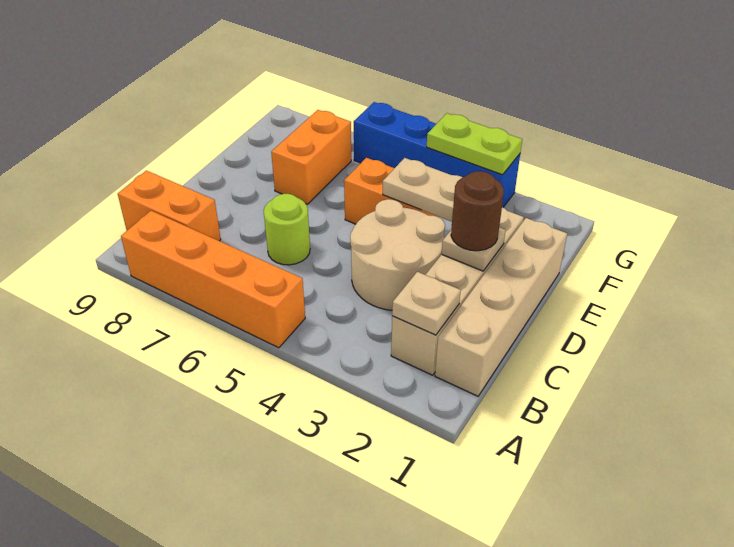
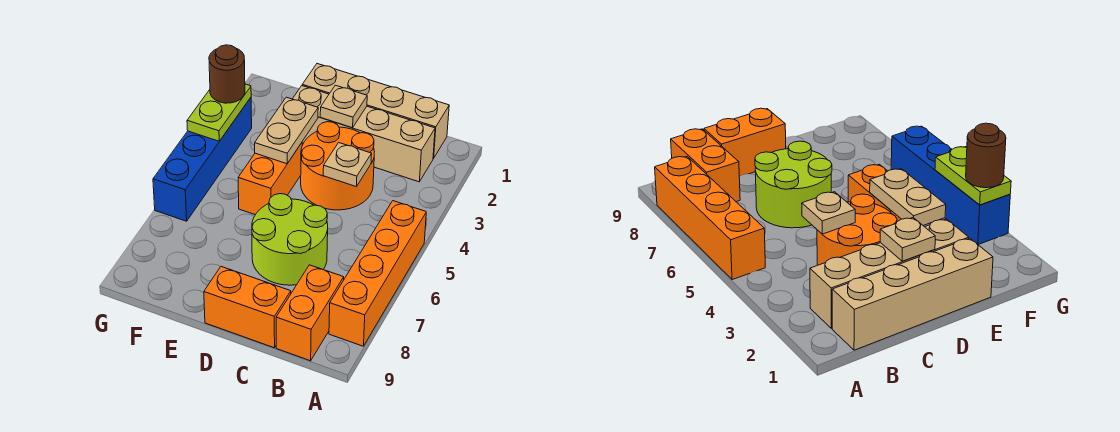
tan plate B2 level 2 -> tan plate C4 level 2
tan round brick C3:D4 level 1 -> orange round brick C3:D4 level 1
lime round brick C6 level 1 -> lime round brick C6:D7 level 1
brown round brick D2 level 3 -> brown round brick G3 level 3
orange brick E7:F7 level 1 -> orange brick C9:D9 level 1

